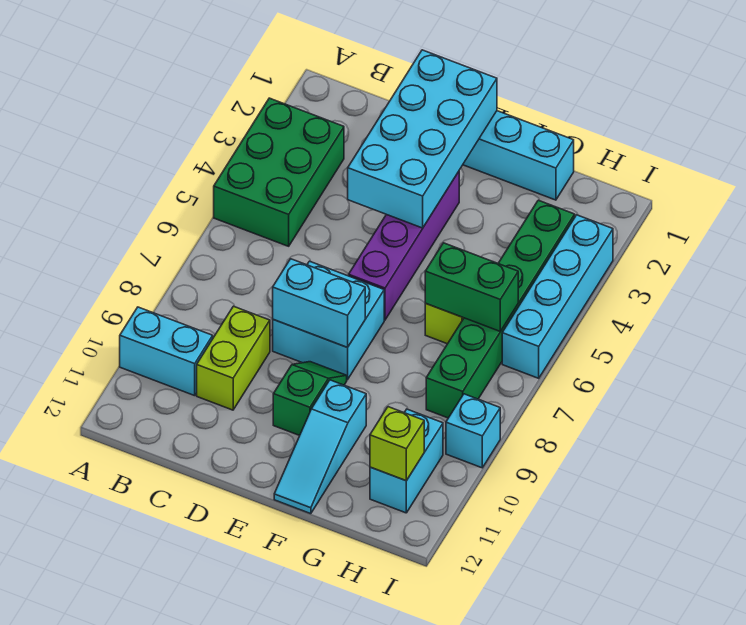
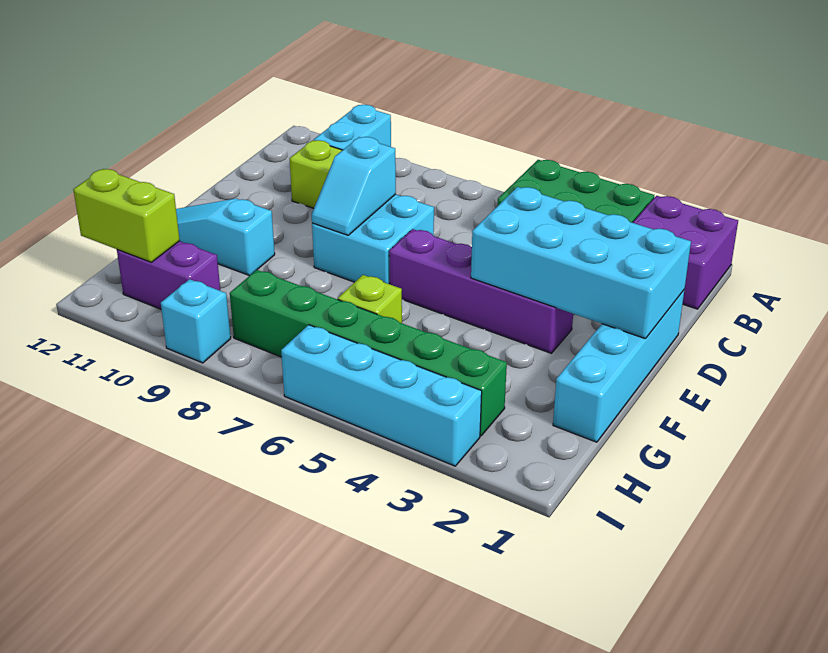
none -> purple brick A1:B2 level 1
cyan brick D8:E8 level 2 -> cyan slope D8:E8 level 2 top D
green slope E9:E10 level 1 top 10 -> none
green brick G6:H6 level 2 -> none
cyan brick H10:H11 level 1 -> purple brick H10:H11 level 1
lime brick H11 level 2 -> lime brick H11:H12 level 2

